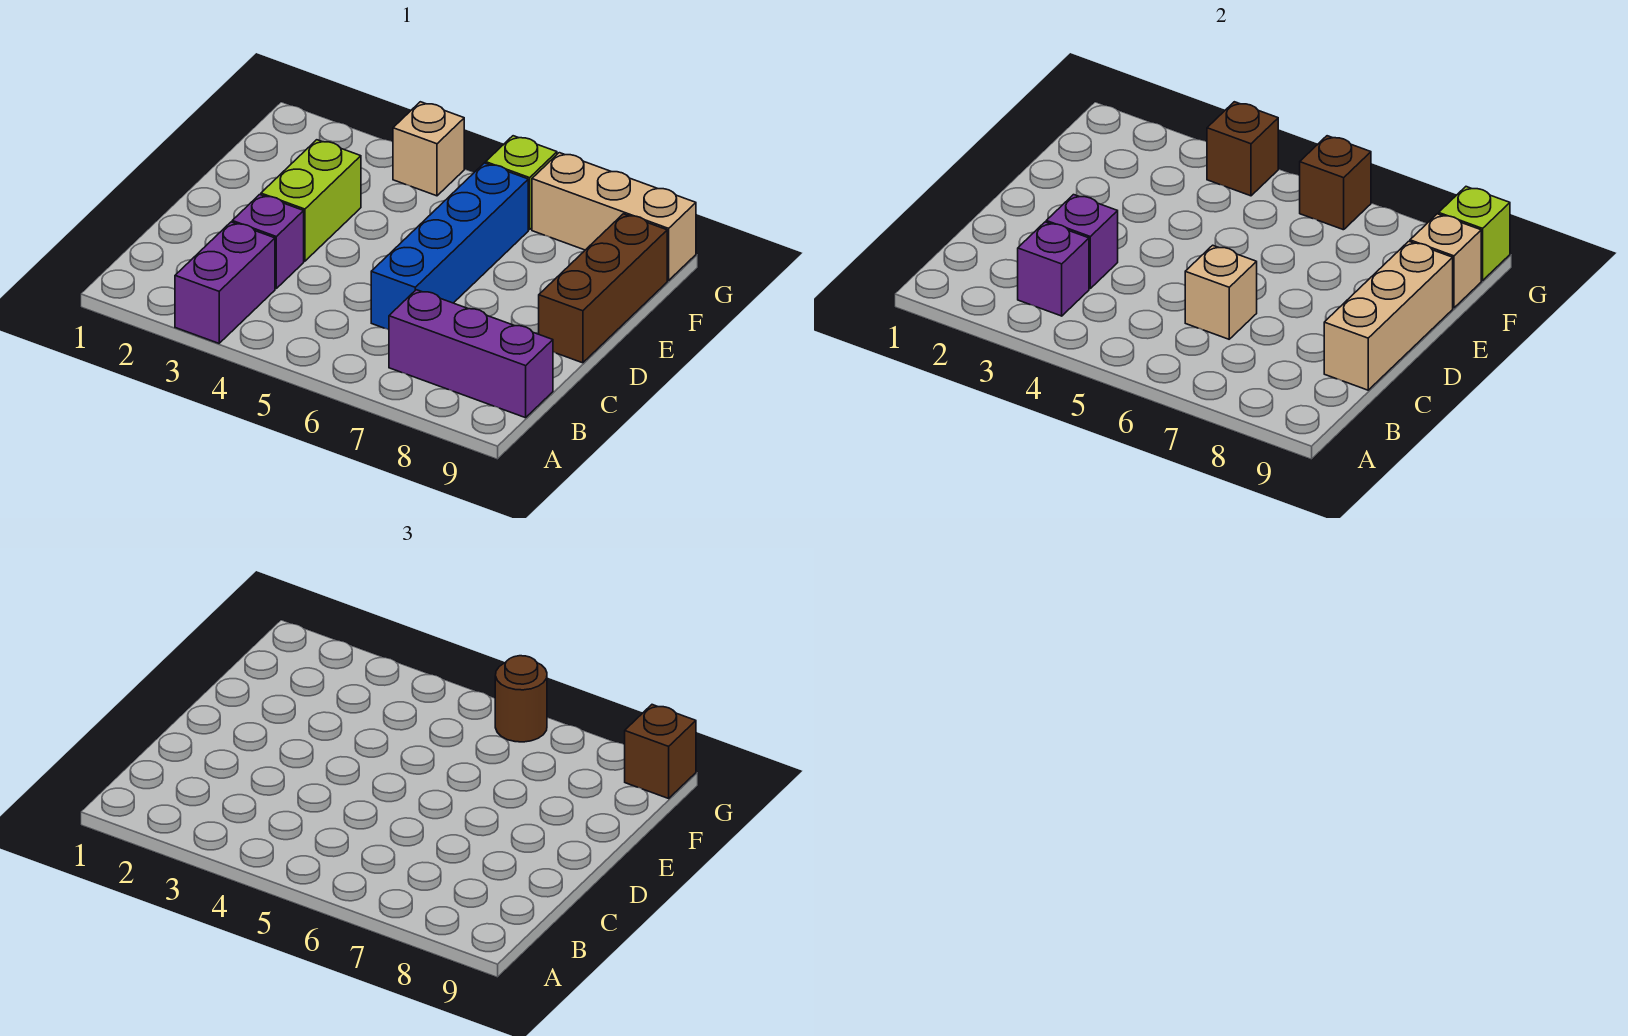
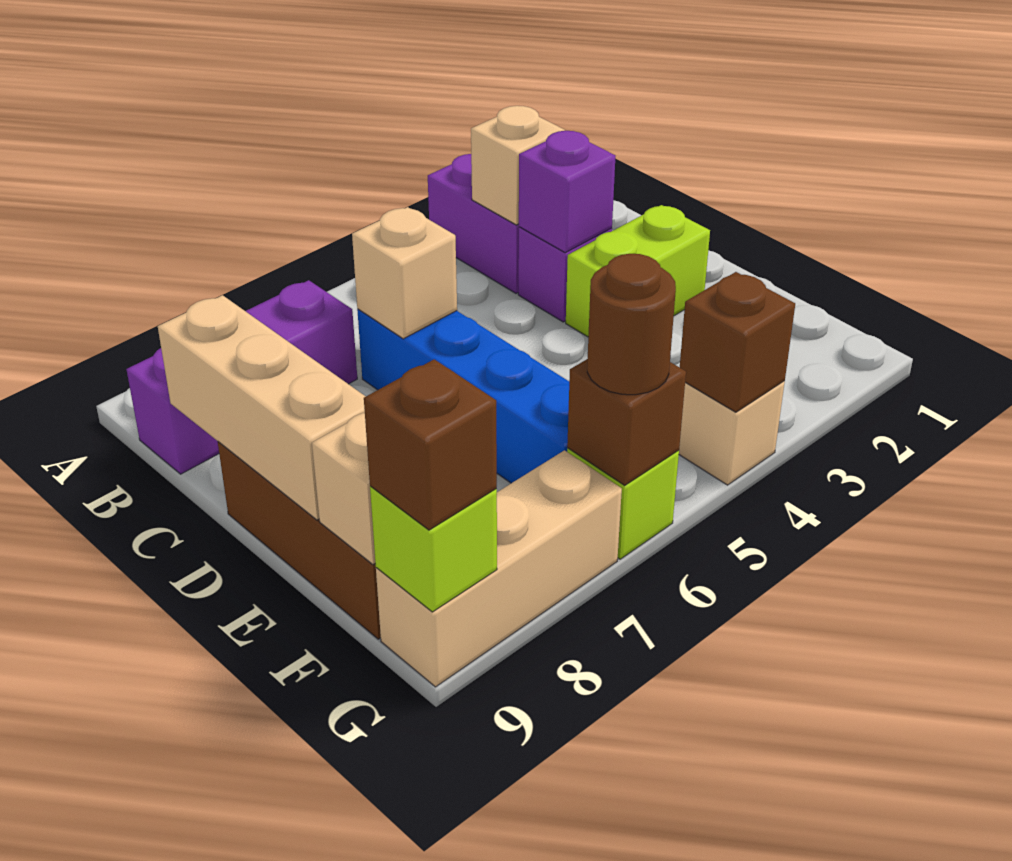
purple brick B3 level 2 -> tan brick B3 level 2
lime brick D3:E3 level 1 -> lime brick D2:D3 level 1

